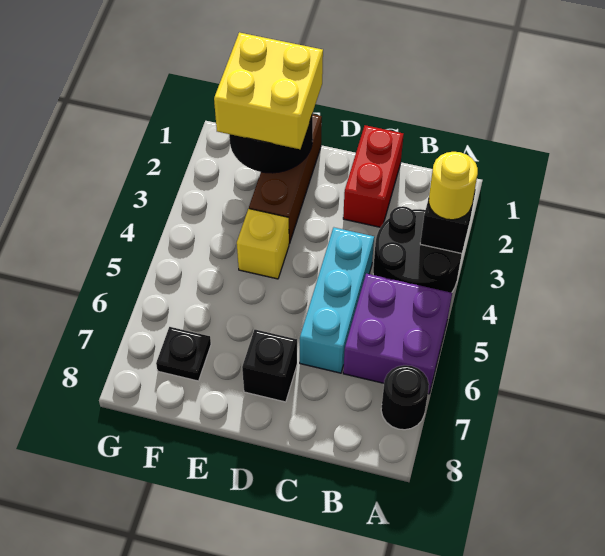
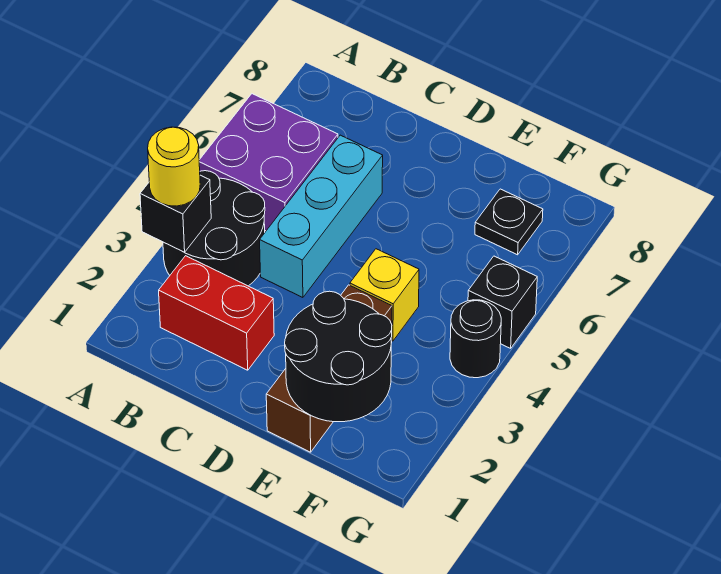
black round brick A7 level 1 -> black round brick G4 level 1
red brick C1:C2 level 1 -> red brick B2:C2 level 1
black brick D7 level 1 -> black brick G5 level 1
yellow brick E1:F2 level 3 -> none

